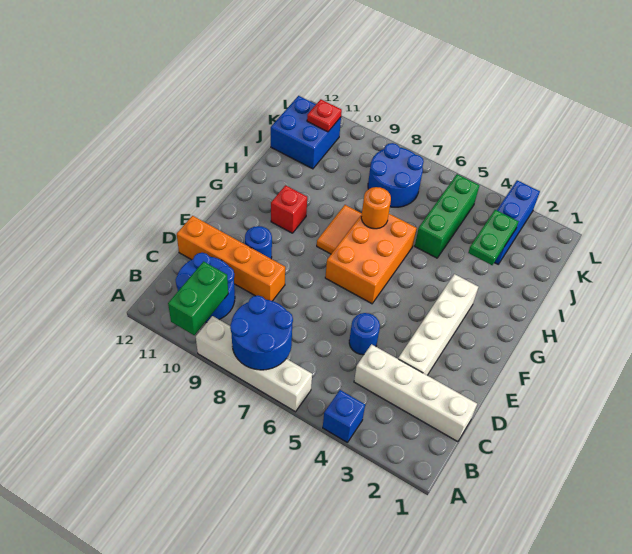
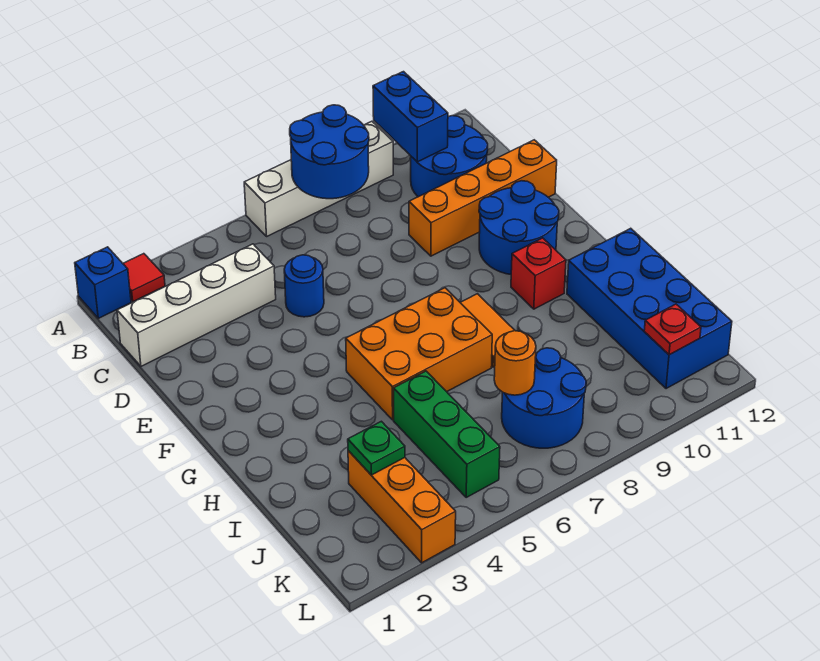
none -> red tile A2 level 1
blue brick A4 level 1 -> blue brick A1 level 1
green brick A10:B10 level 2 -> blue brick A10:B10 level 2
white brick D3:G3 level 1 -> none
blue round brick E10 level 1 -> blue round brick E10:F11 level 1
orange brick F6:H7 level 1 -> orange brick G5:H7 level 1
orange round brick H7 level 2 -> orange round brick J7 level 2
green plate I3:J3 level 2 -> green plate J3 level 2
blue brick J3:L3 level 1 -> orange brick J3:L3 level 1
blue brick J11:K12 level 1 -> blue brick H11:K12 level 1

